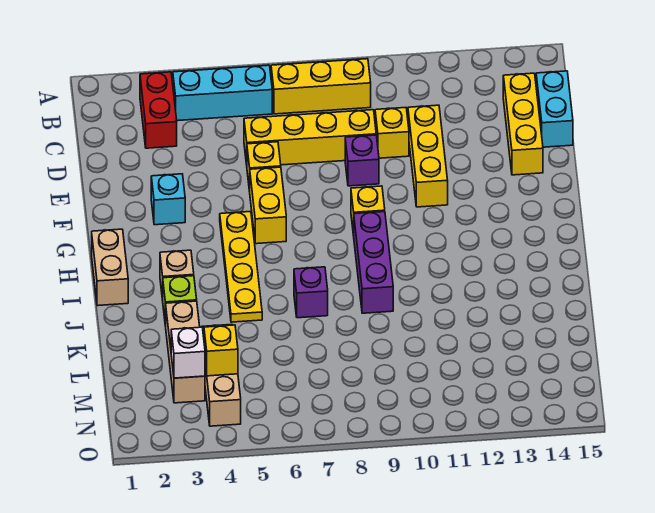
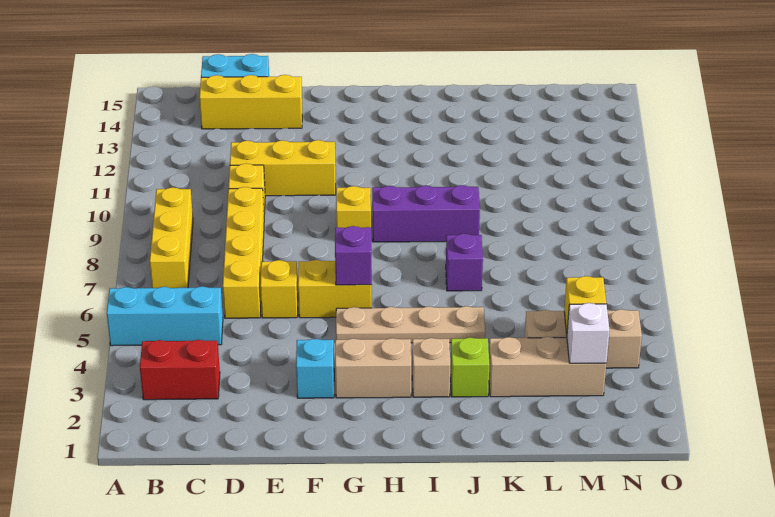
cyan brick B4:B6 level 1 -> cyan brick A5:C5 level 1
purple brick E9 level 1 -> purple brick G6 level 2
yellow plate G5:J5 level 1 -> tan plate G5:J5 level 1
tan brick H1:I1 level 1 -> tan brick G3:H3 level 1

